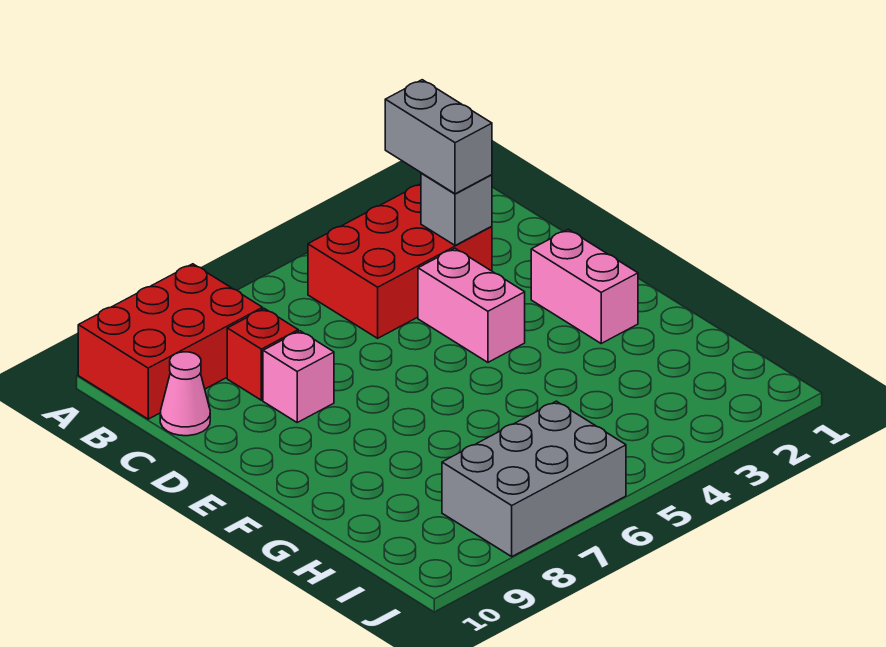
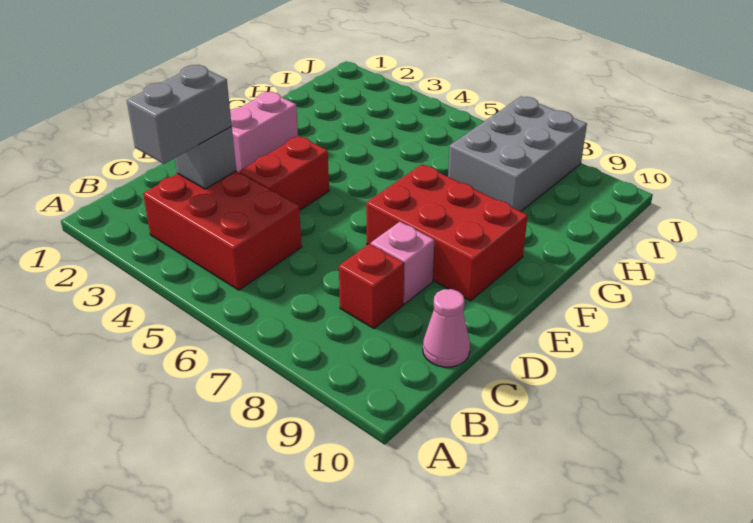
red brick A8:B10 level 1 -> red brick E7:F9 level 1
pink brick D4:E4 level 1 -> red brick D4:E4 level 1
grey brick I6:J8 level 1 -> grey brick H7:J8 level 1

